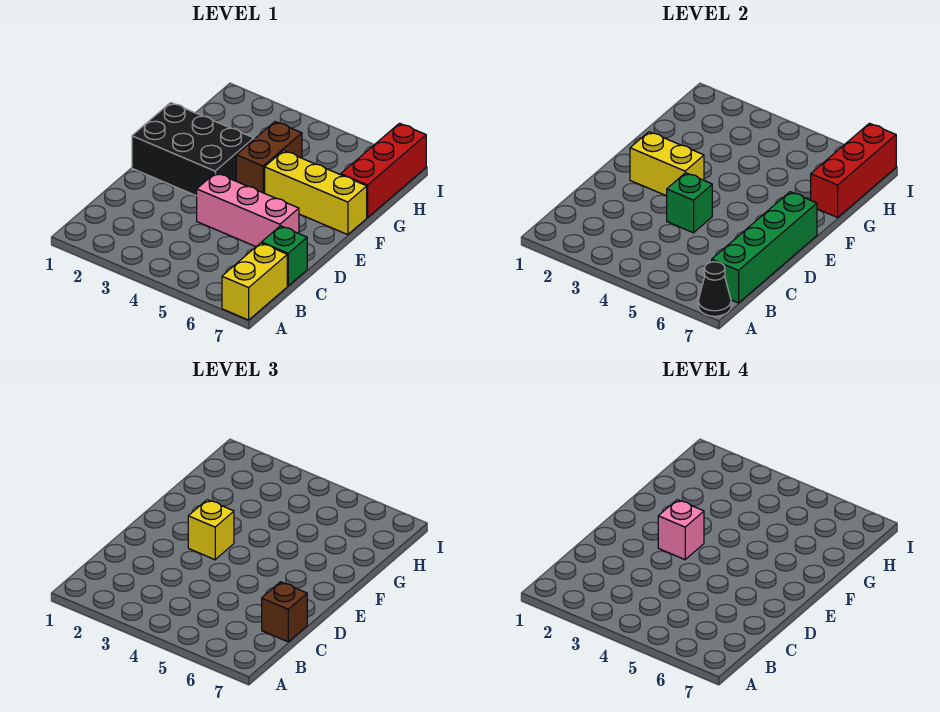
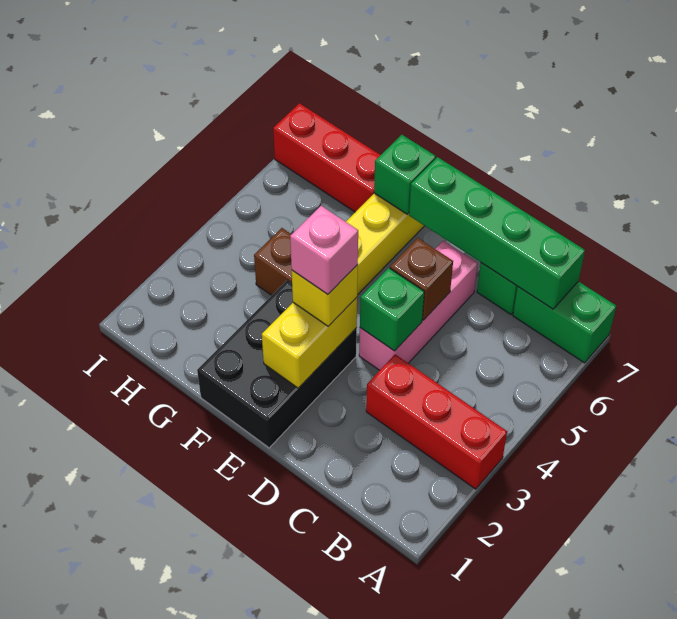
yellow brick A7:B7 level 1 -> green brick A7:B7 level 1
black cone A7 level 2 -> none
brown brick C7 level 3 -> brown brick D5 level 2
none -> green brick F7 level 2
red brick G7:I7 level 2 -> red brick A3:C3 level 1

